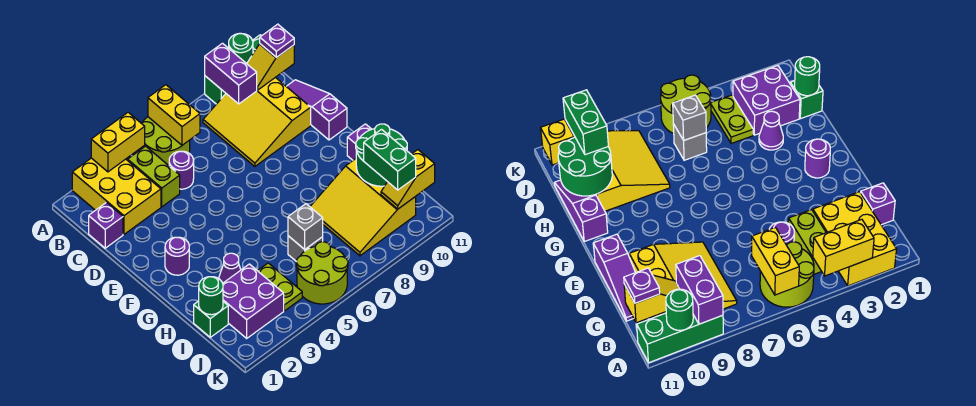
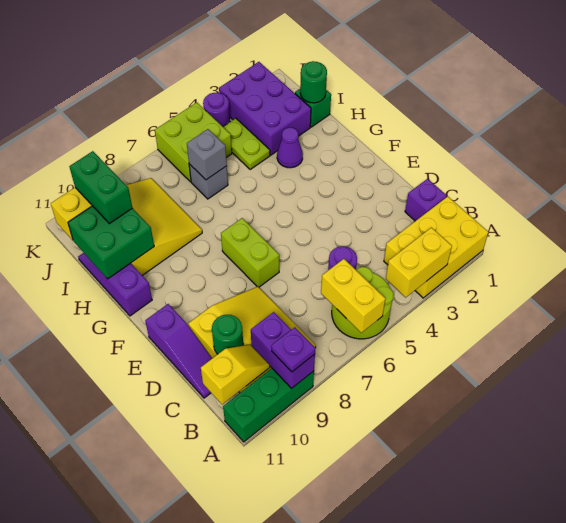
yellow brick A2:C3 level 1 -> yellow brick A1:B3 level 1
green round brick A10 level 2 -> green round brick C10 level 2
lime brick B4:C4 level 1 -> lime brick E7:F7 level 1
purple plate B11 level 3 -> purple plate A9 level 3
purple round brick F2 level 1 -> purple round brick K4 level 1
green round brick H10:I11 level 2 -> green brick H10:I11 level 2
purple brick I2:J3 level 1 -> purple brick I2:K3 level 1
lime round brick J5:K6 level 1 -> lime brick J5:K6 level 1

